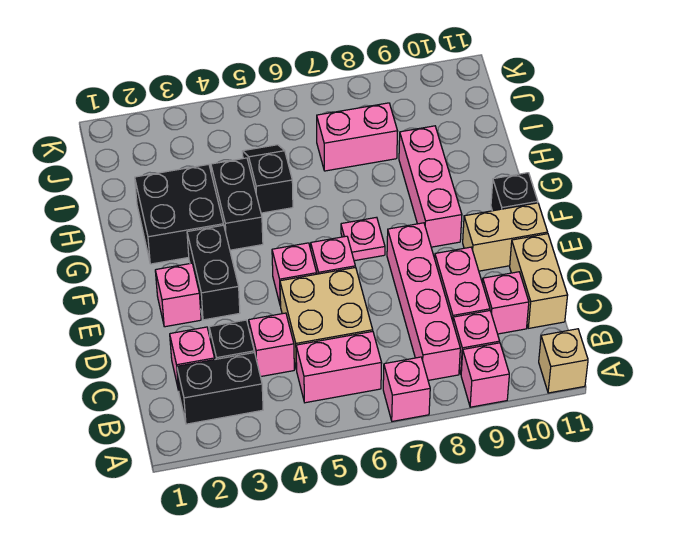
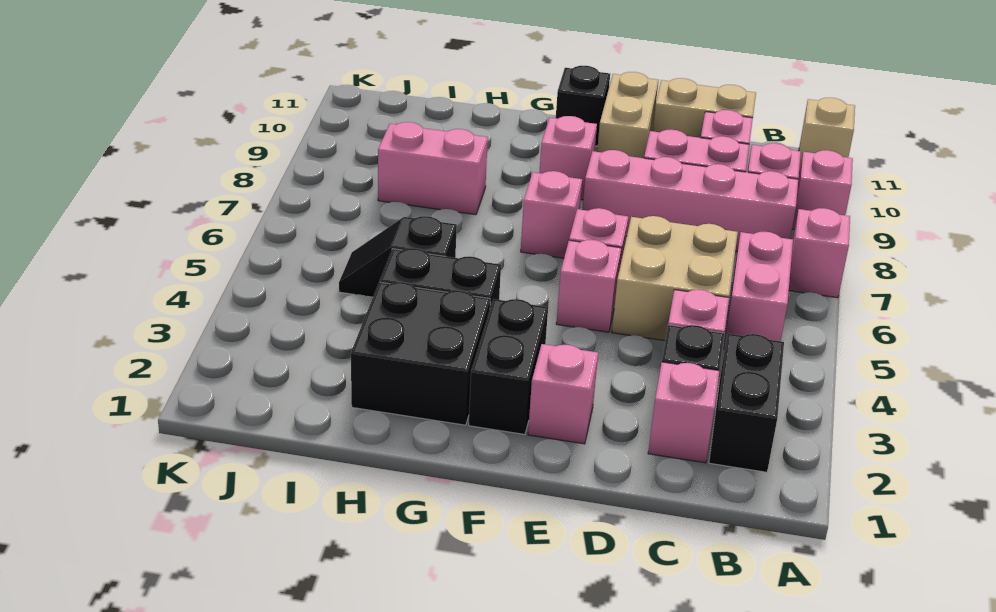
black brick E3:F3 level 1 -> black brick F2:F3 level 1
pink plate F7 level 1 -> pink brick F7 level 1
pink brick F9:H9 level 1 -> pink brick F9 level 1
pink brick I7:I8 level 1 -> pink brick H8:I8 level 1

